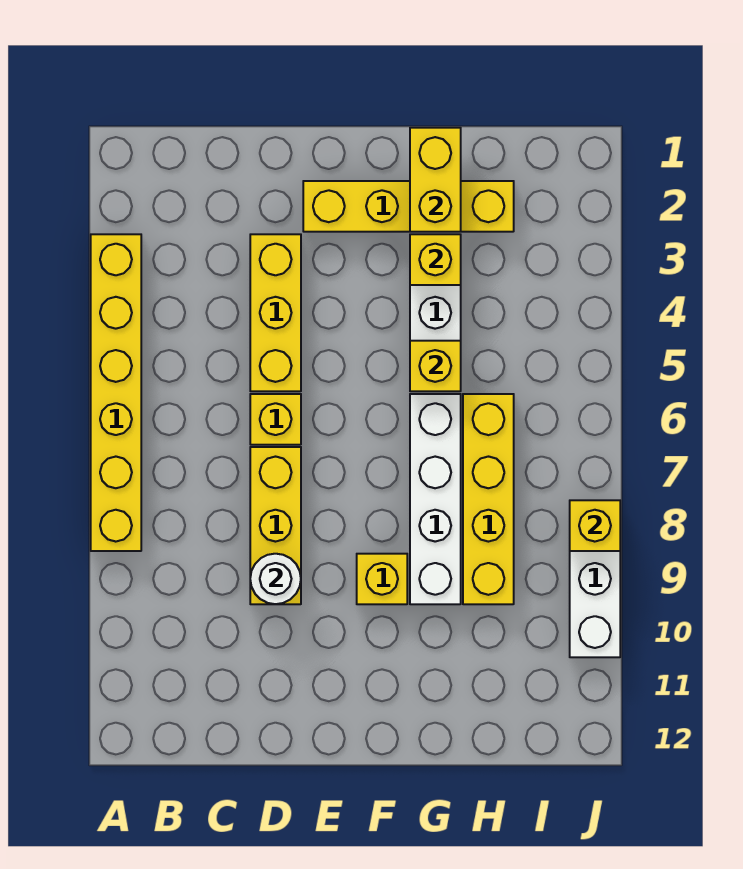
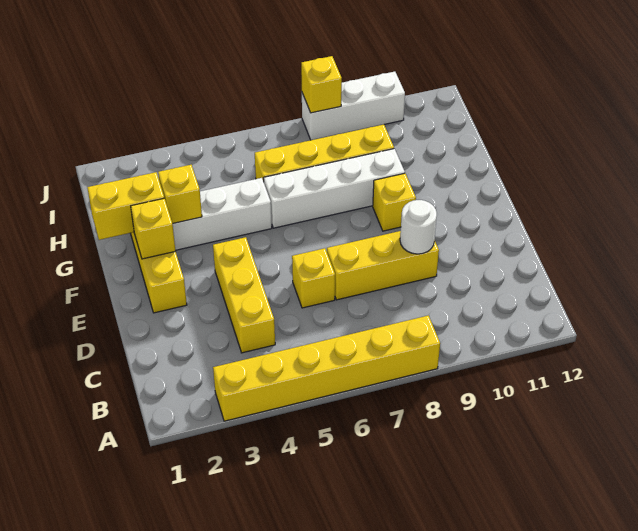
yellow brick D3:D5 level 1 -> yellow brick C4:E4 level 1
yellow brick G5 level 2 -> yellow brick F2 level 2

